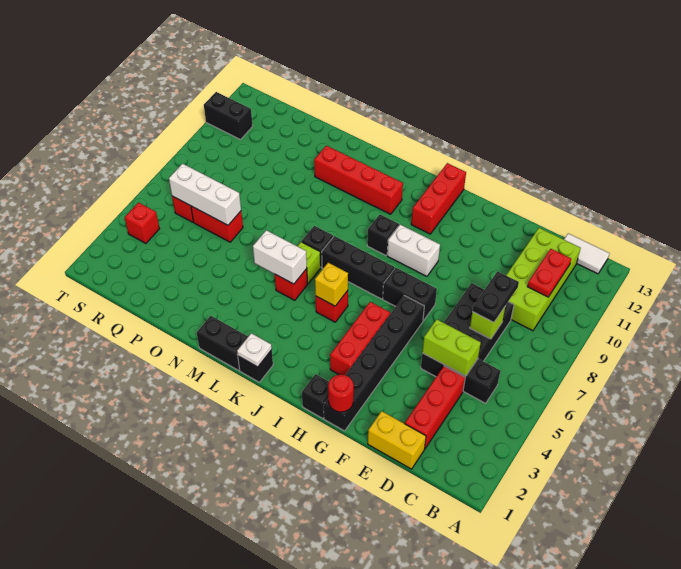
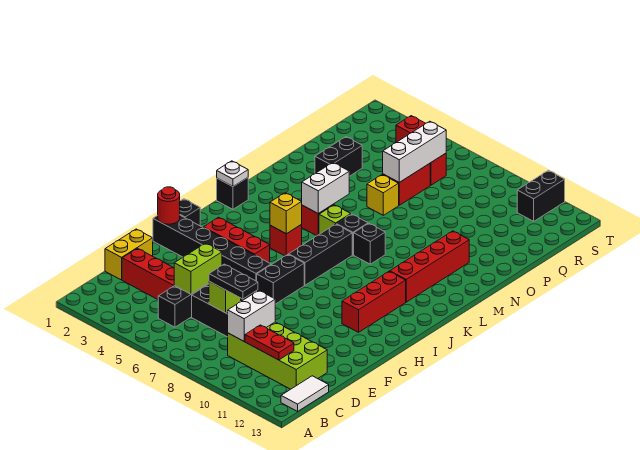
white brick H9:I9 level 1 -> white brick C9:D9 level 2
red brick I11:I13 level 1 -> red brick H11:J11 level 1
black brick J9 level 1 -> black brick L8 level 1
black brick L1:M1 level 1 -> black brick O3:P3 level 1
none -> yellow brick O6 level 1

